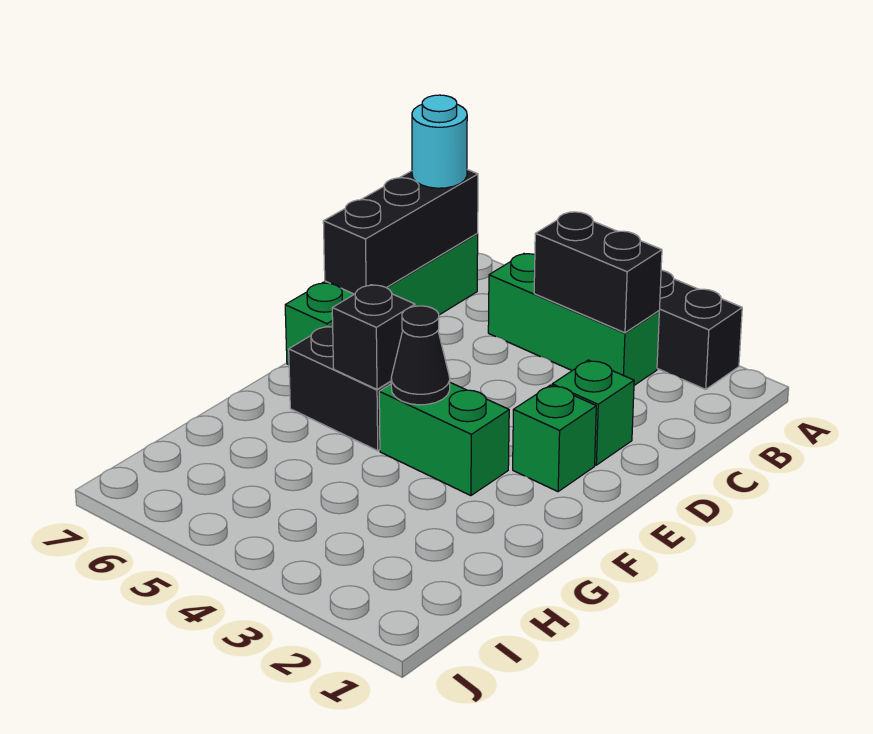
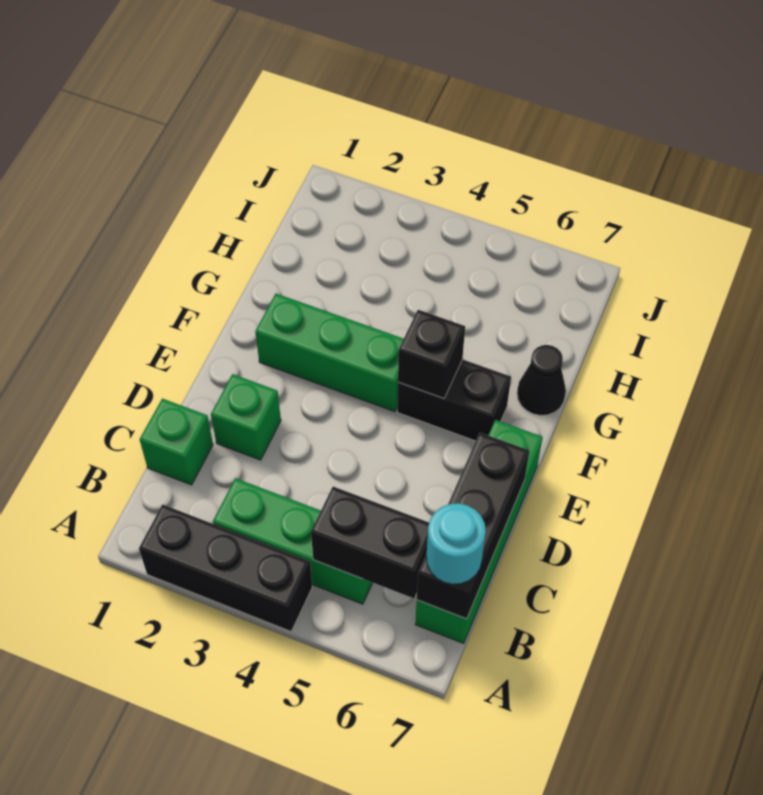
black brick B3:B4 level 2 -> black brick B5:B6 level 2
green brick E2 level 1 -> green brick C1 level 1
green brick F3:F4 level 1 -> green brick F2:F4 level 1
black cone F4 level 2 -> black cone G7 level 1

